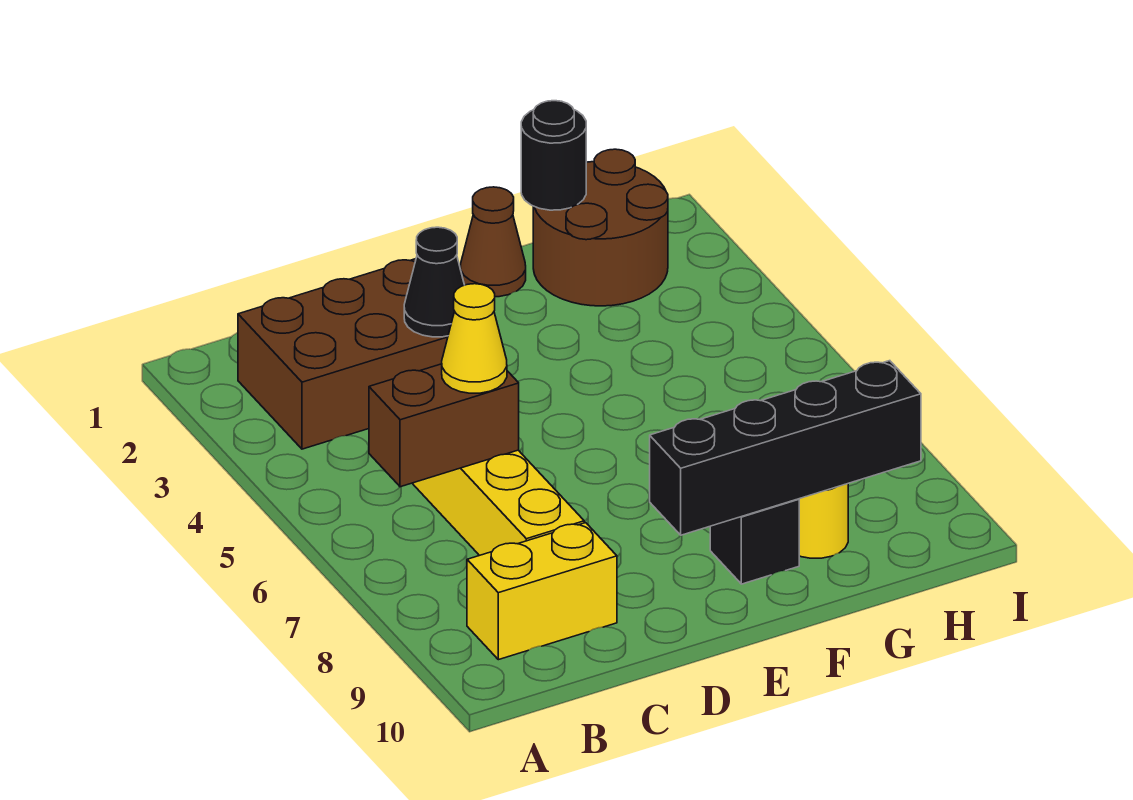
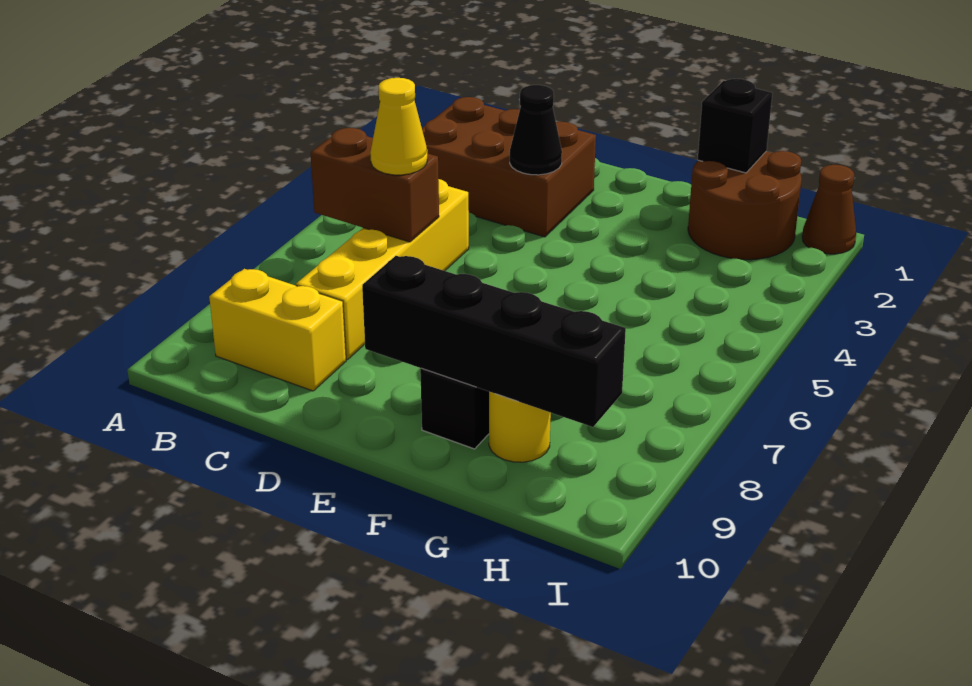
brown cone F1 level 1 -> brown cone I1 level 1
black round brick G1 level 2 -> black brick G1 level 2

